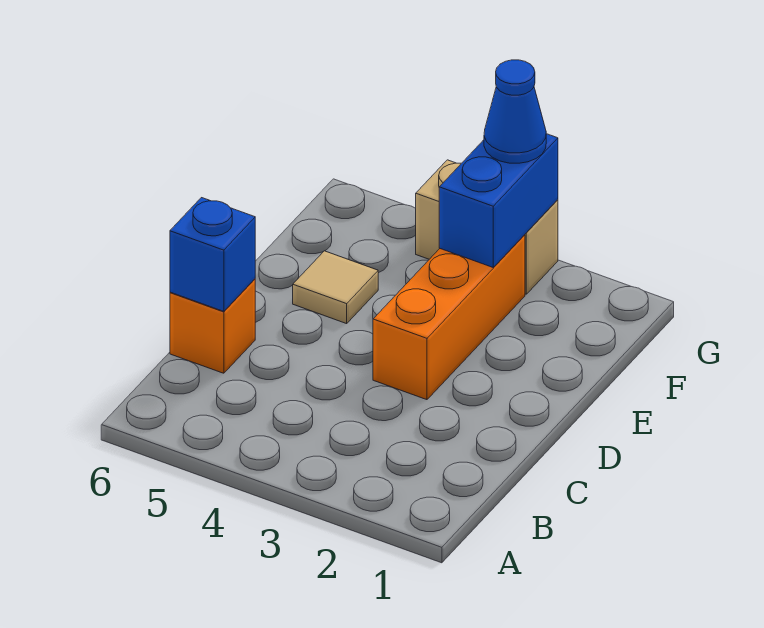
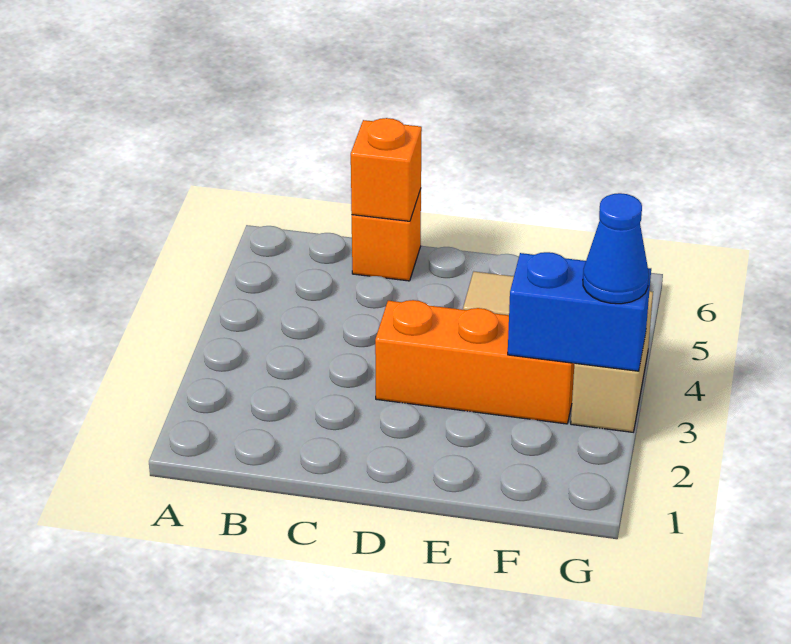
blue brick C6 level 2 -> orange brick C6 level 2

